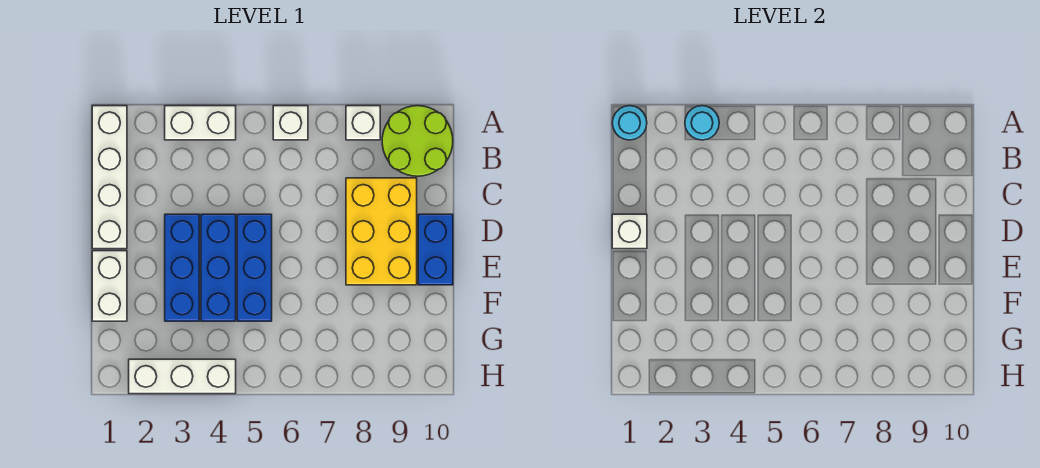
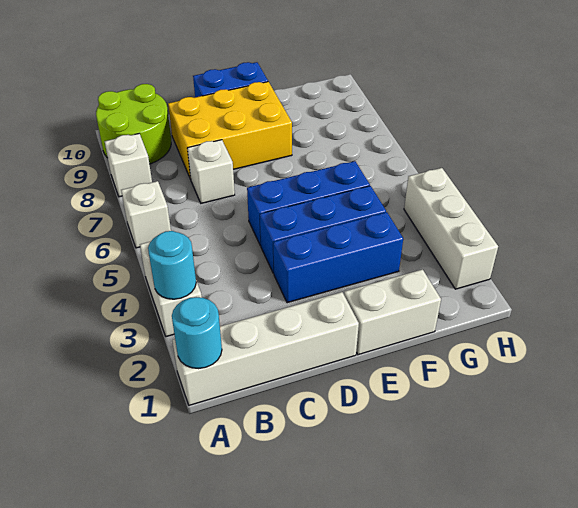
white brick D1 level 2 -> white brick C7 level 1

